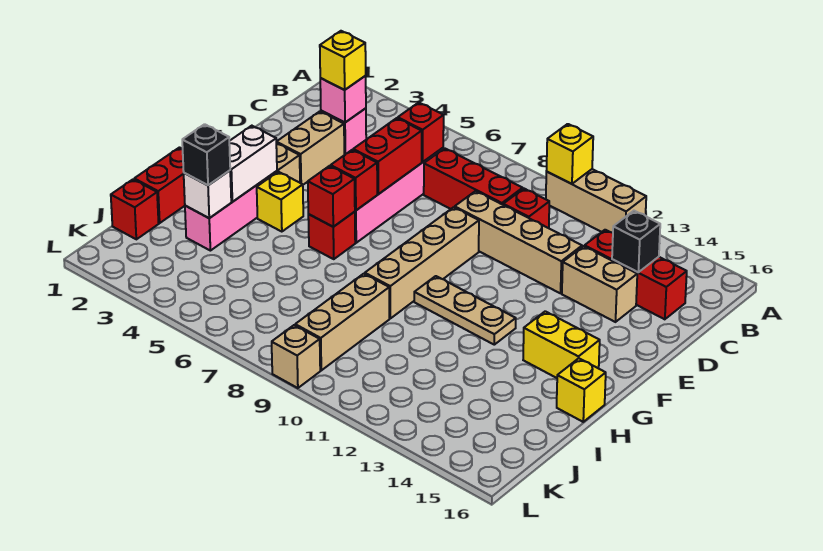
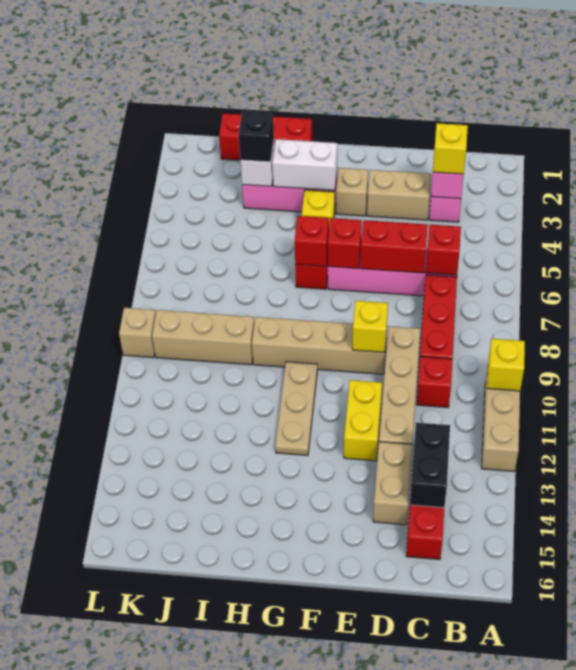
black brick C14 level 2 -> black brick C13:C14 level 2
yellow brick G14:G15 level 1 -> yellow brick E11:E12 level 1
yellow brick H16 level 1 -> yellow brick E9 level 2

